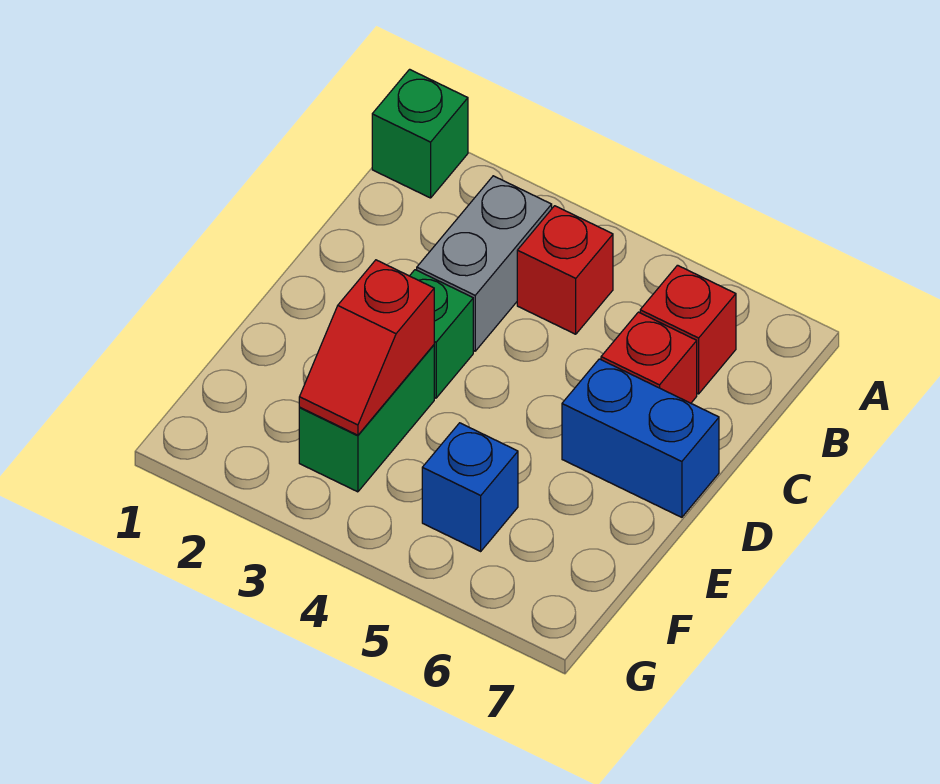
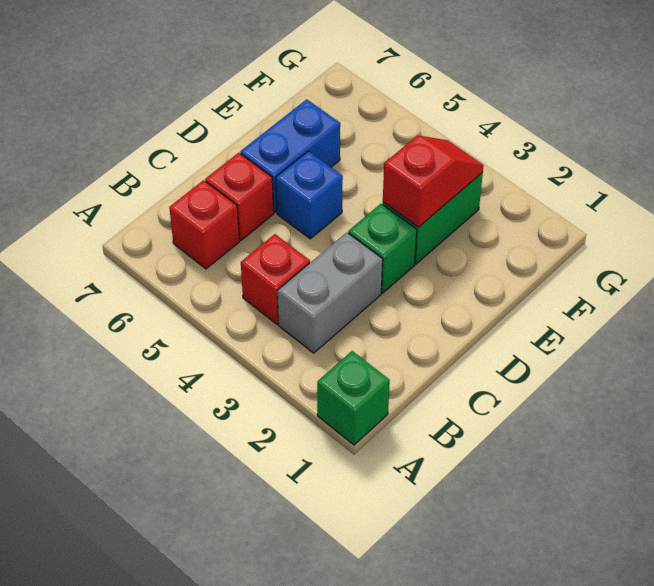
blue brick D6:D7 level 1 -> blue brick D6:E6 level 1
blue brick F5 level 1 -> blue brick D5 level 1

